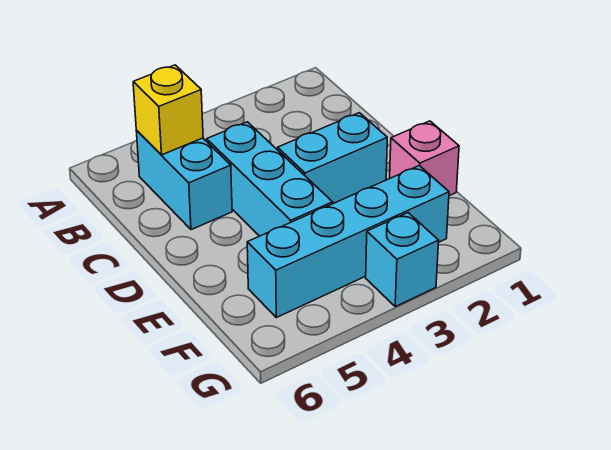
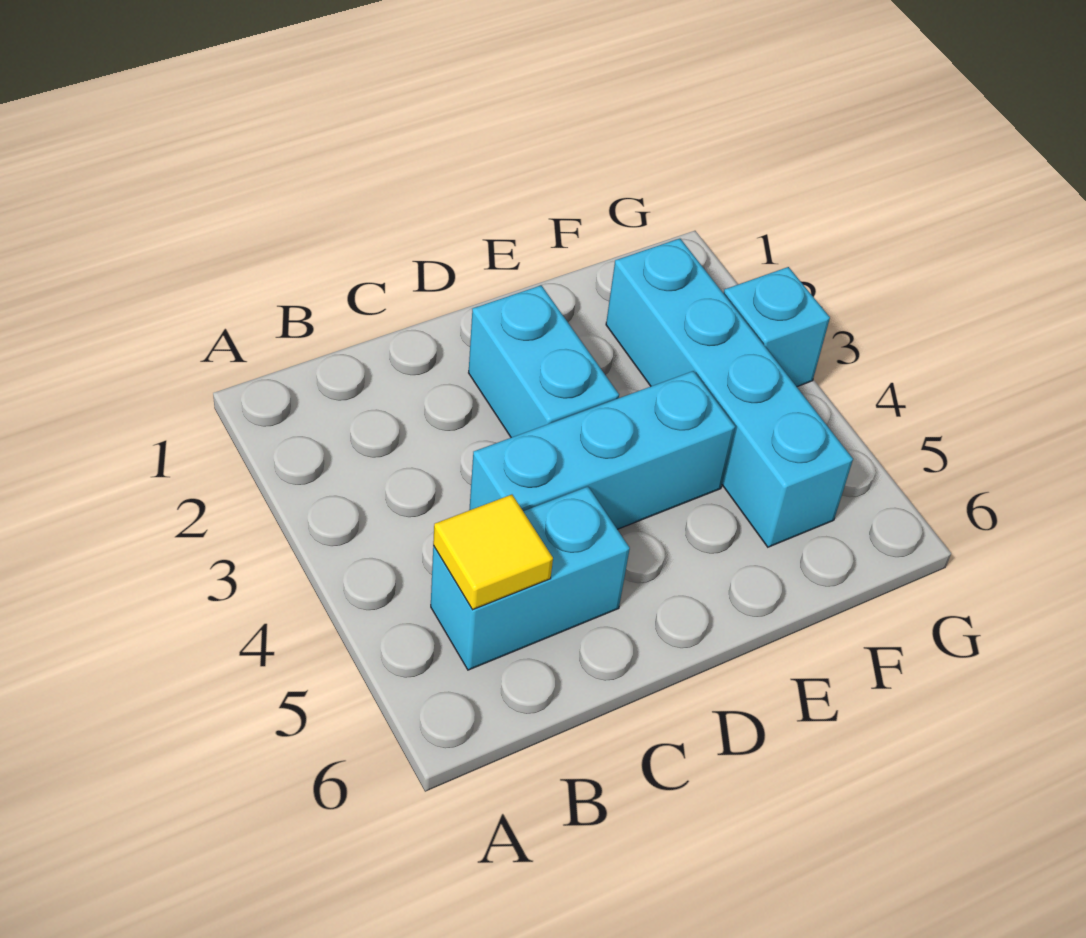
yellow brick B5 level 2 -> yellow tile B5 level 2
pink brick E1 level 1 -> none

